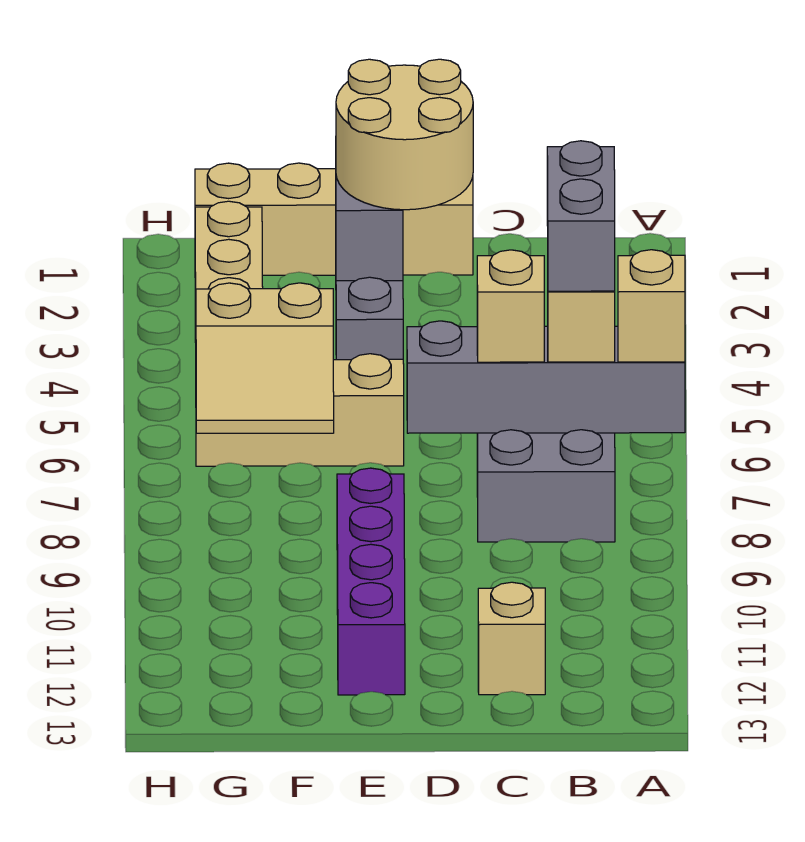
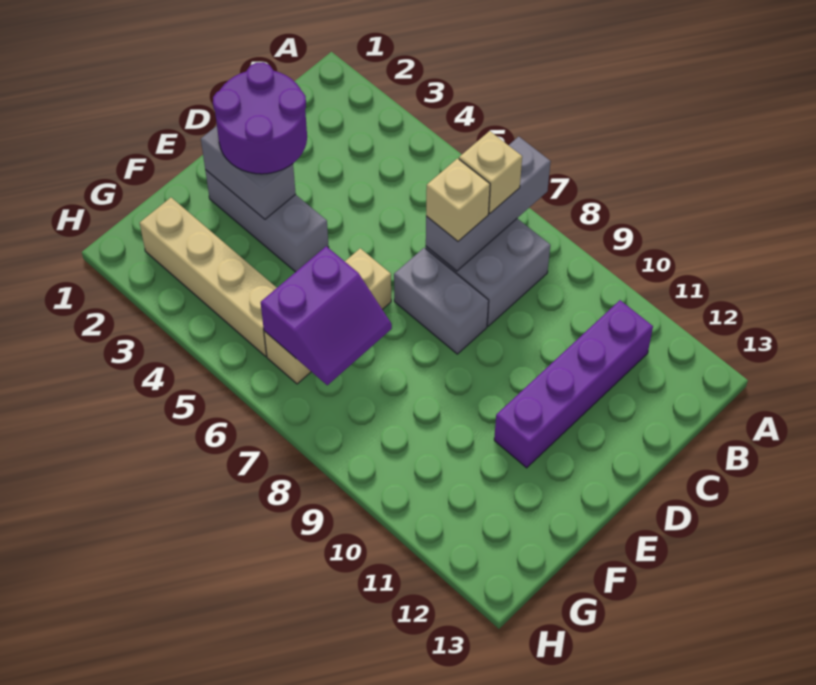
grey brick A7:D7 level 2 -> grey brick A7:C7 level 2
tan brick A7 level 3 -> none
grey brick B6:B7 level 4 -> grey brick D7:D8 level 1
tan brick C12 level 1 -> none
tan brick D1:G1 level 1 -> none
tan round brick D2:E3 level 3 -> purple round brick D2:E3 level 3
purple brick E9:E12 level 1 -> purple brick B11:E11 level 1
tan slope F6:G7 level 2 top 6 -> purple slope F6:G7 level 2 top 6

